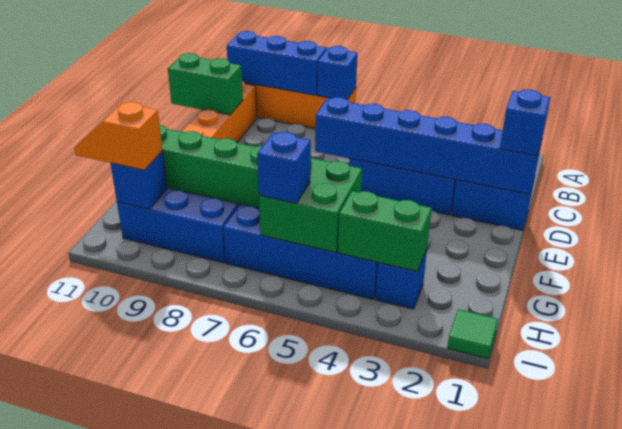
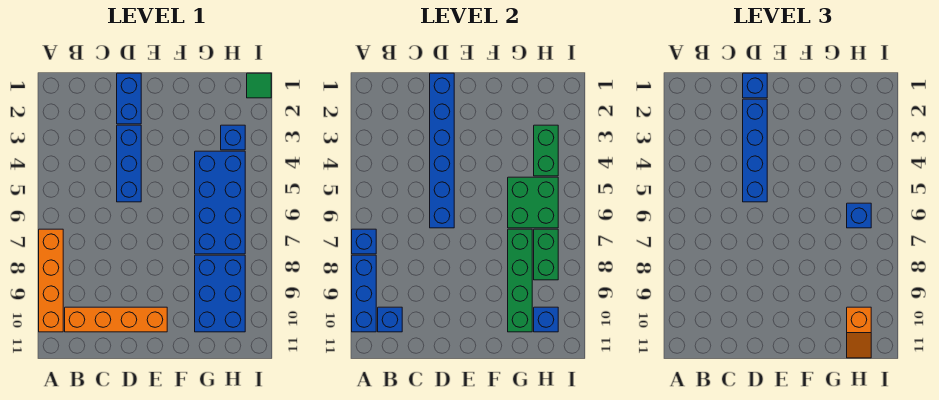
none -> blue brick B10 level 2
green brick C10:C11 level 2 -> green brick H7:H8 level 2
none -> blue brick D2:D5 level 3

